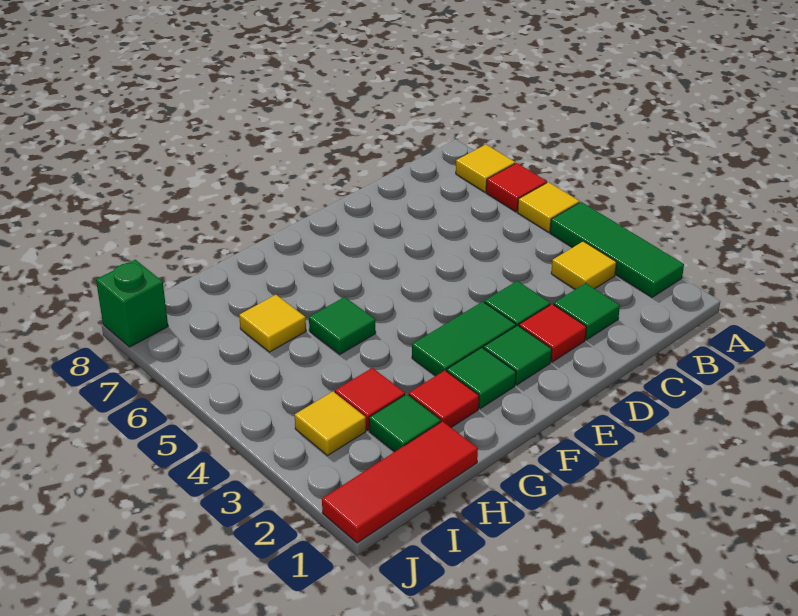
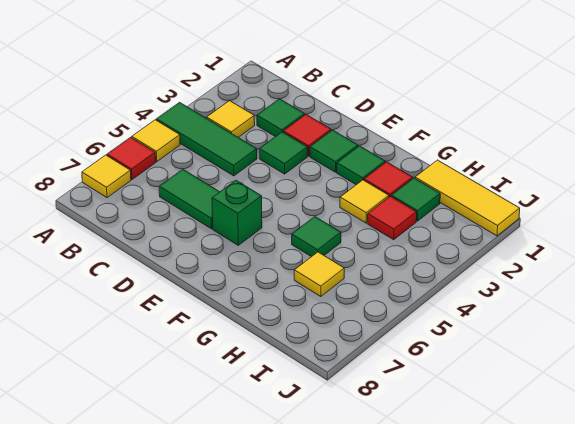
green tile A2:A4 level 1 -> green tile A4:C4 level 1
green tile E3:F3 level 1 -> green tile C6:D6 level 1
red tile H1:J1 level 1 -> yellow tile H1:J1 level 1
yellow tile I3 level 1 -> yellow tile G3 level 1
green brick J8 level 1 -> green brick E6 level 1

